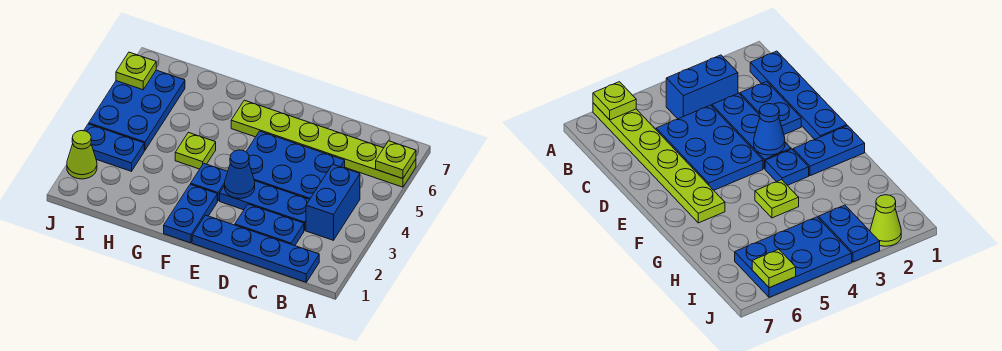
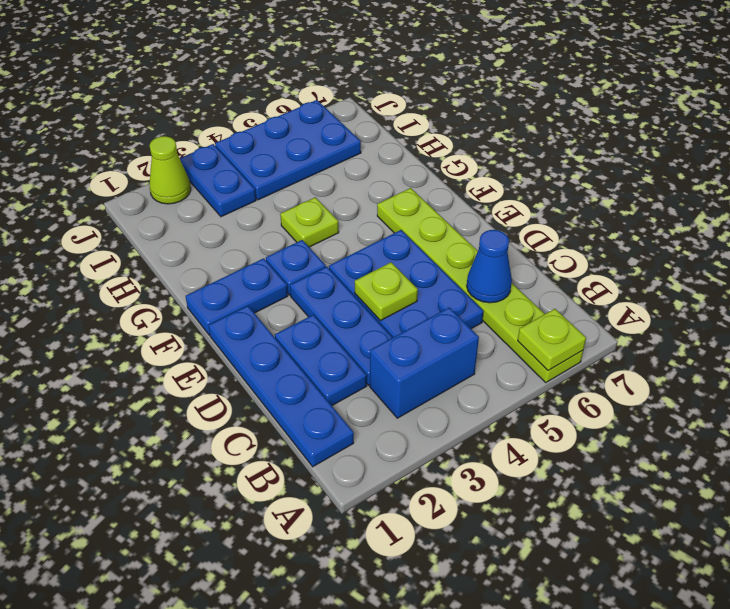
blue cone E3 level 2 -> blue cone C6 level 2
lime plate J6 level 2 -> lime plate D4 level 2

